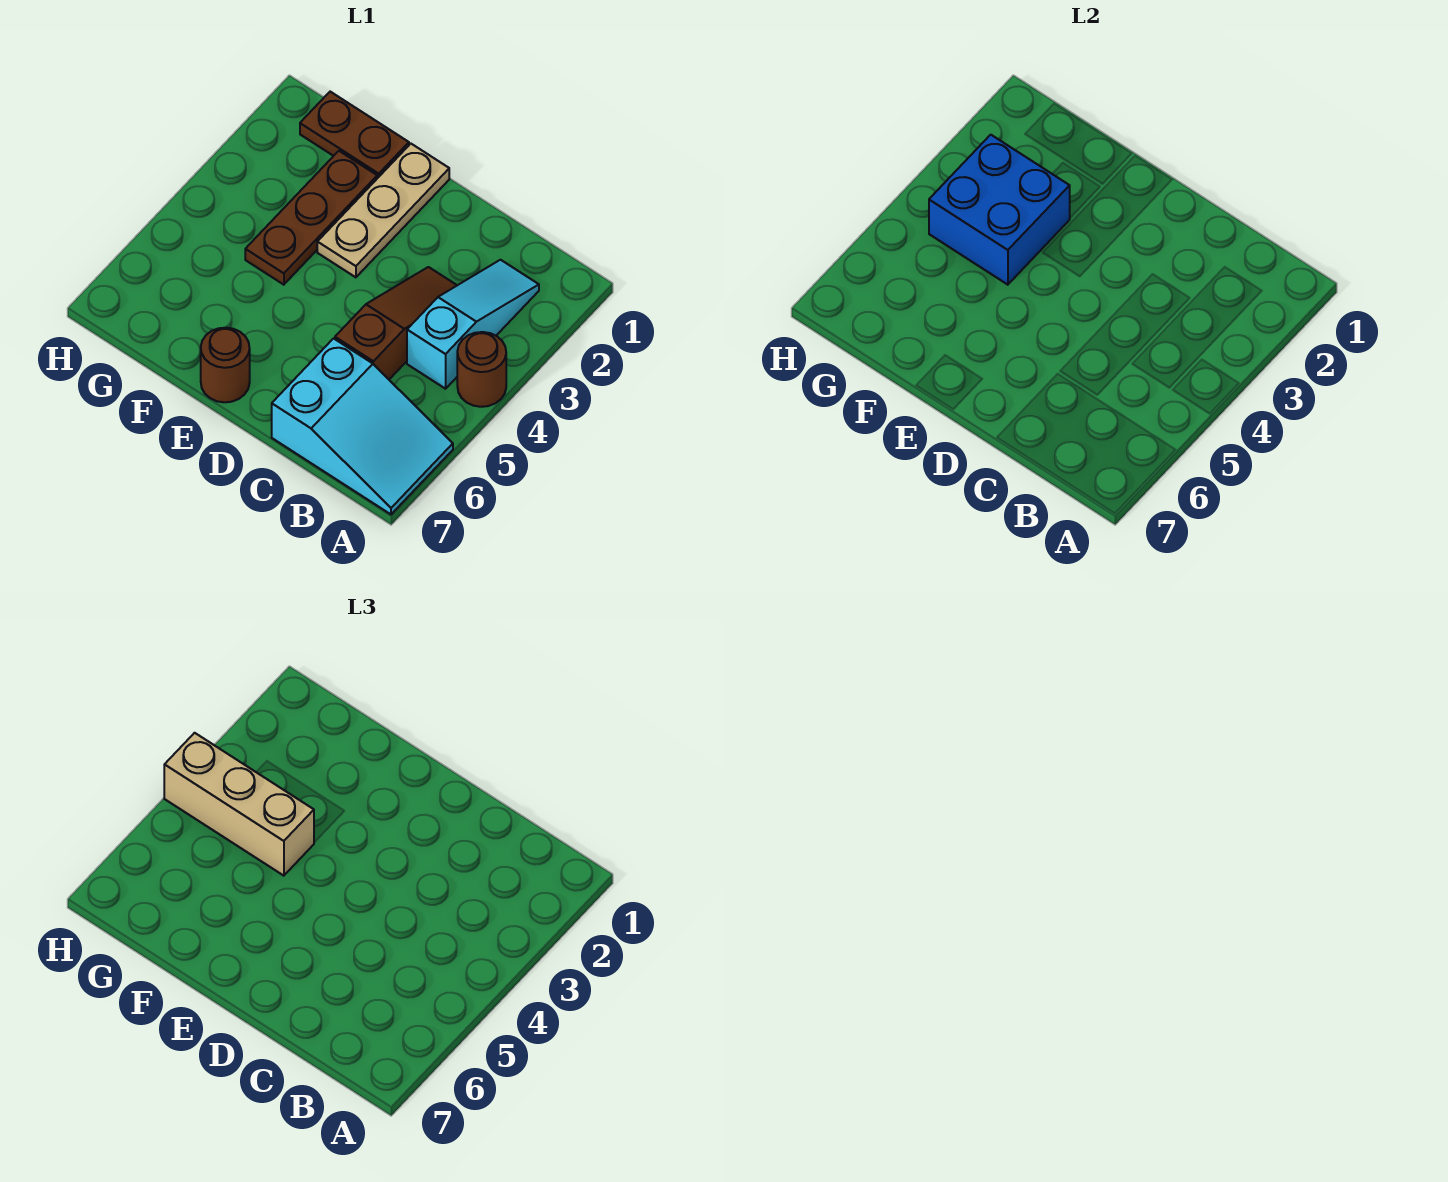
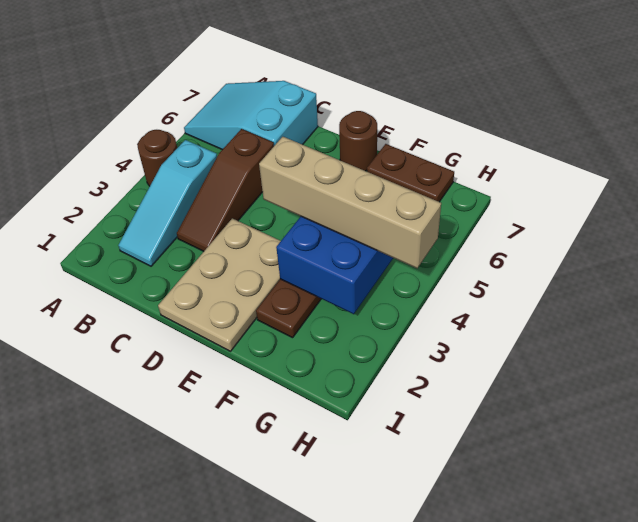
tan plate E1:E3 level 1 -> tan plate D1:E3 level 1
brown plate F1:G1 level 1 -> brown plate F7:G7 level 1
tan brick F4:H4 level 3 -> tan brick E4:H4 level 3

